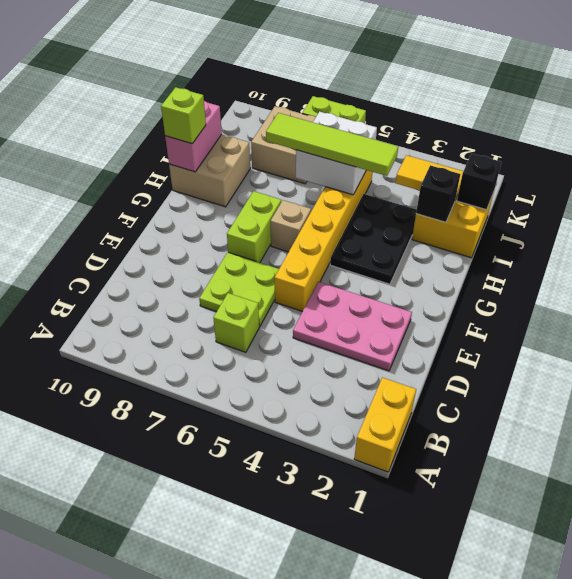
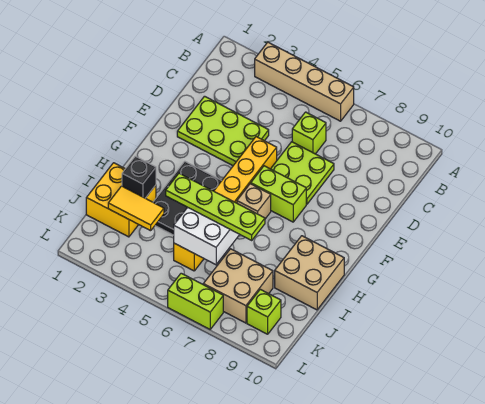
yellow brick A1:B1 level 1 -> none
none -> tan brick A3:A6 level 1
pink plate D2:E4 level 1 -> lime plate D2:E4 level 1
lime brick F7:G7 level 1 -> lime brick F6:F7 level 1
pink brick H10:I10 level 2 -> none
lime brick H10 level 3 -> lime brick K9 level 1
lime tile I4:I7 level 3 -> lime plate I4:I7 level 3
black brick J1 level 2 -> none

